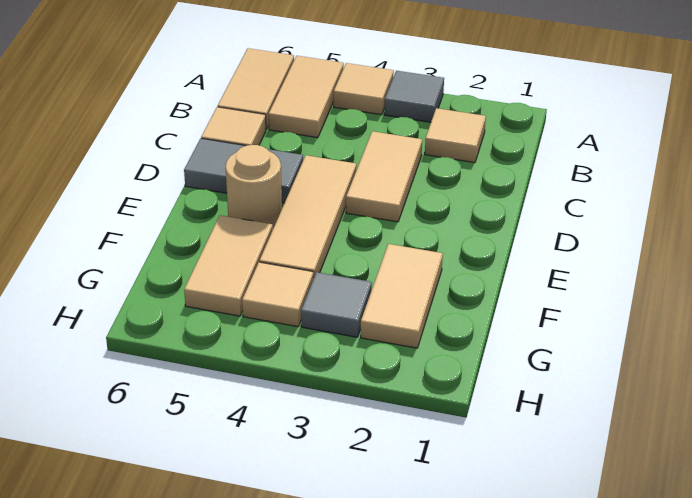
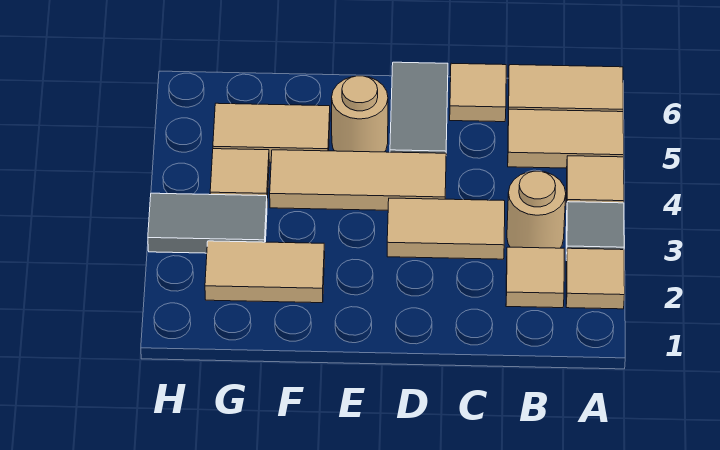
none -> tan tile A2 level 1
none -> tan round brick B3 level 1
grey tile G3 level 1 -> grey tile G3:H3 level 1

